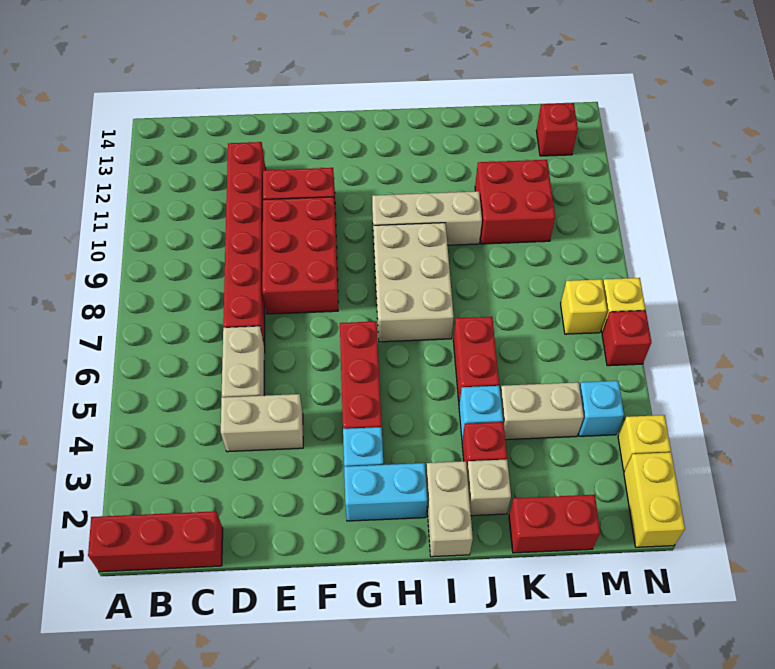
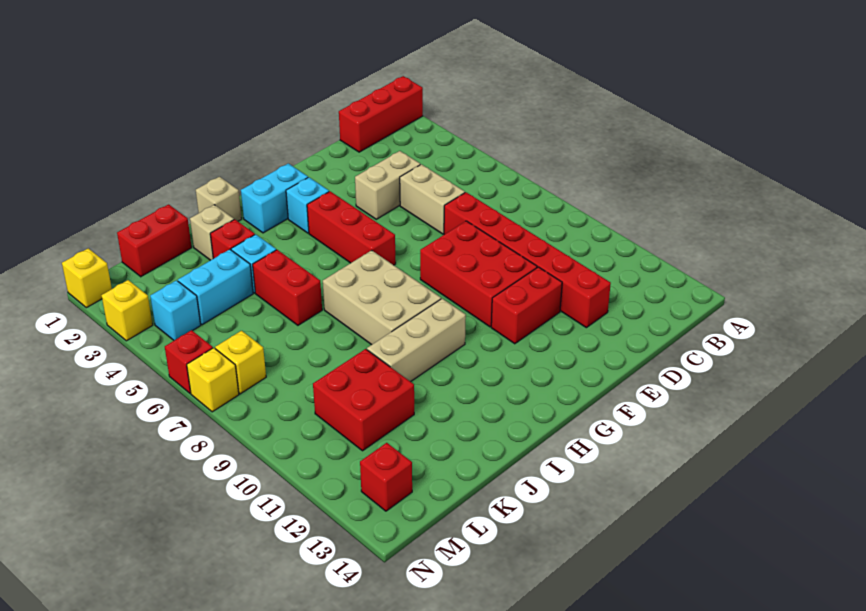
tan brick I1:I2 level 1 -> tan brick I1 level 1
tan brick K4:L4 level 1 -> cyan brick K4:L4 level 1
yellow brick N1:N2 level 1 -> yellow brick N1 level 1

